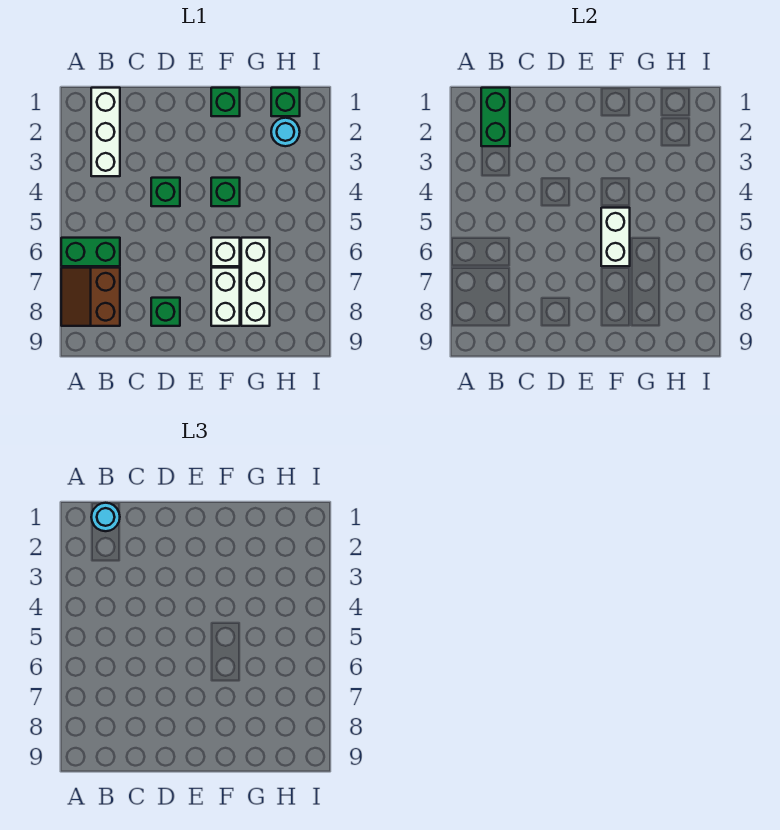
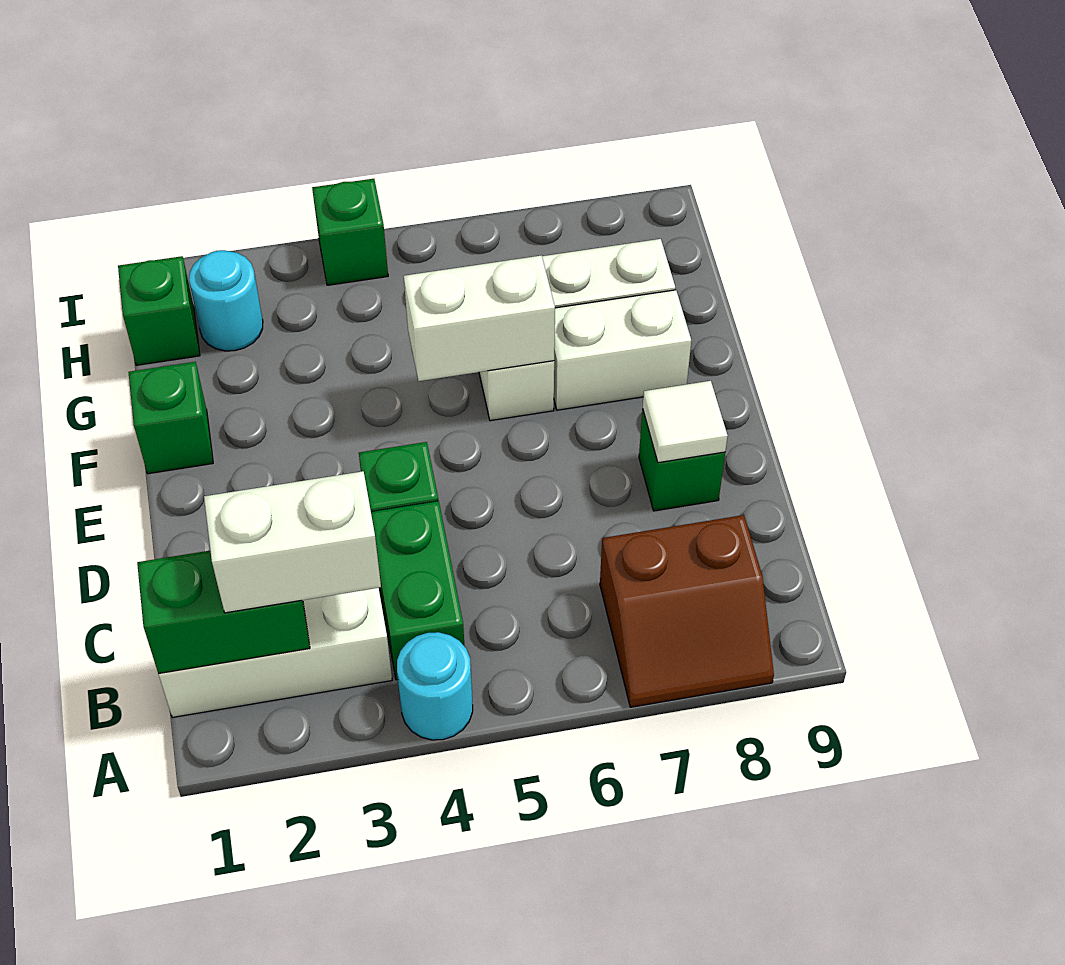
green brick A6:B6 level 1 -> green brick B4:C4 level 1
cyan round brick B1 level 3 -> cyan round brick A4 level 1
none -> white brick B2:B3 level 3
none -> white tile D8 level 2
green brick F4 level 1 -> green brick I4 level 1

